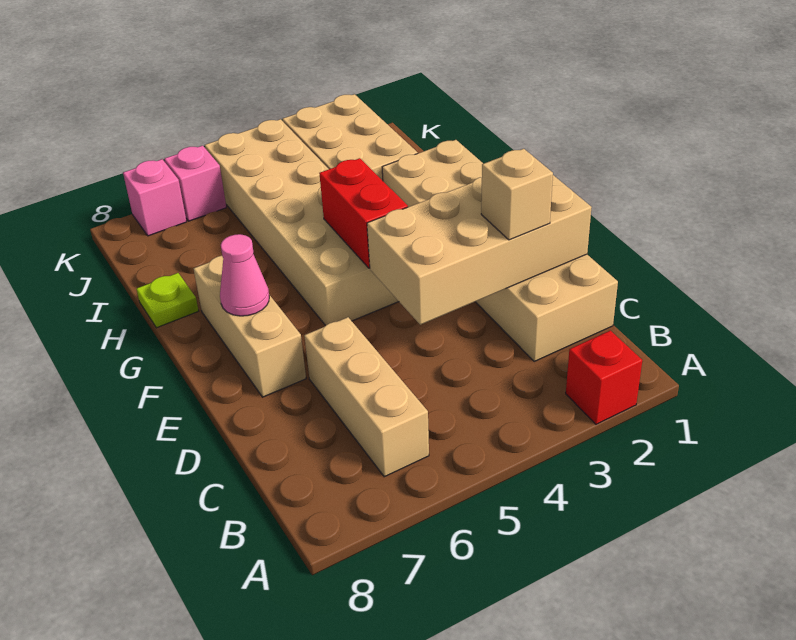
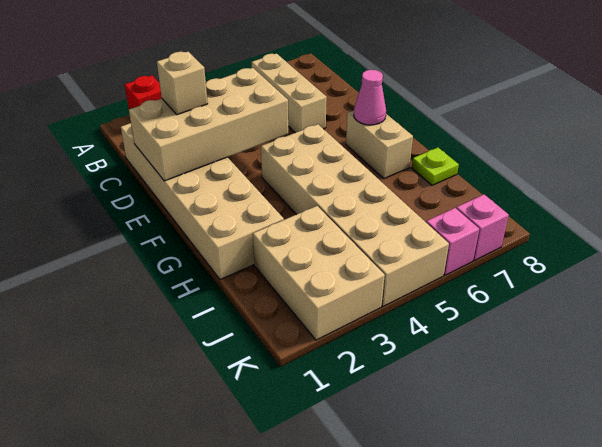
tan brick E7:G7 level 1 -> tan brick F7:G7 level 1
red brick F4:G4 level 2 -> none

